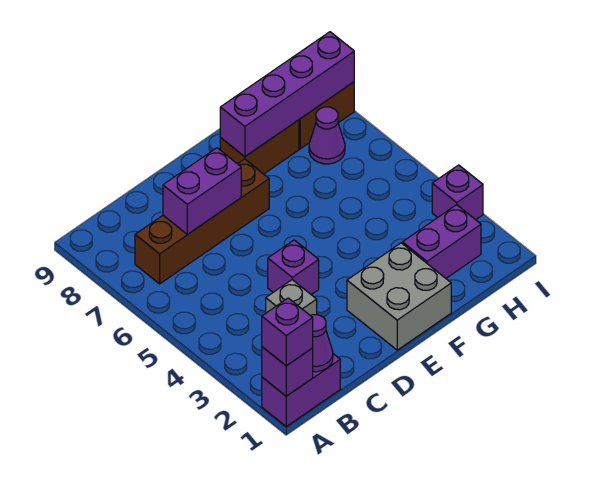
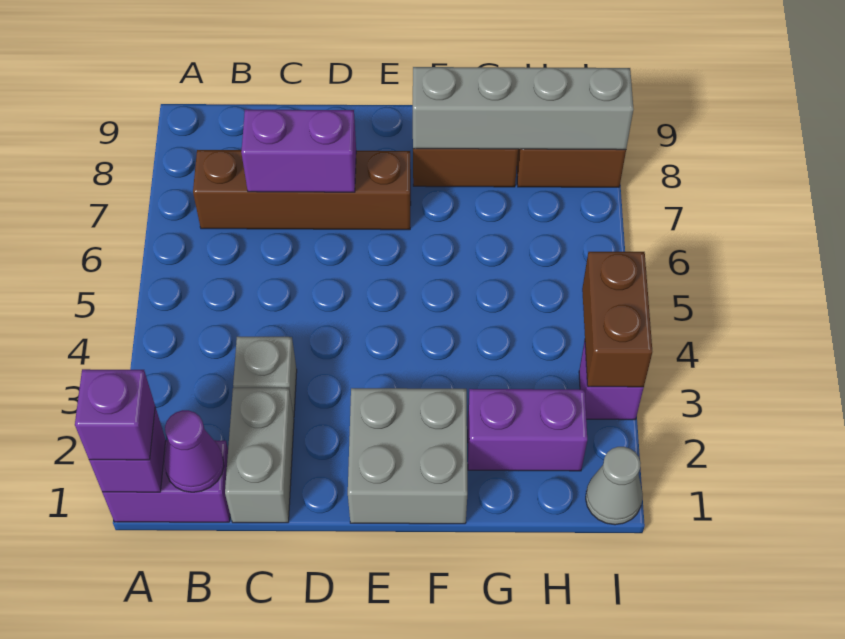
none -> grey brick C1:C2 level 1
purple brick D4 level 1 -> none
purple brick F8:I8 level 2 -> grey brick F8:I8 level 2
purple cone H7 level 1 -> none
none -> grey cone I1 level 1
none -> brown brick I3:I4 level 2

